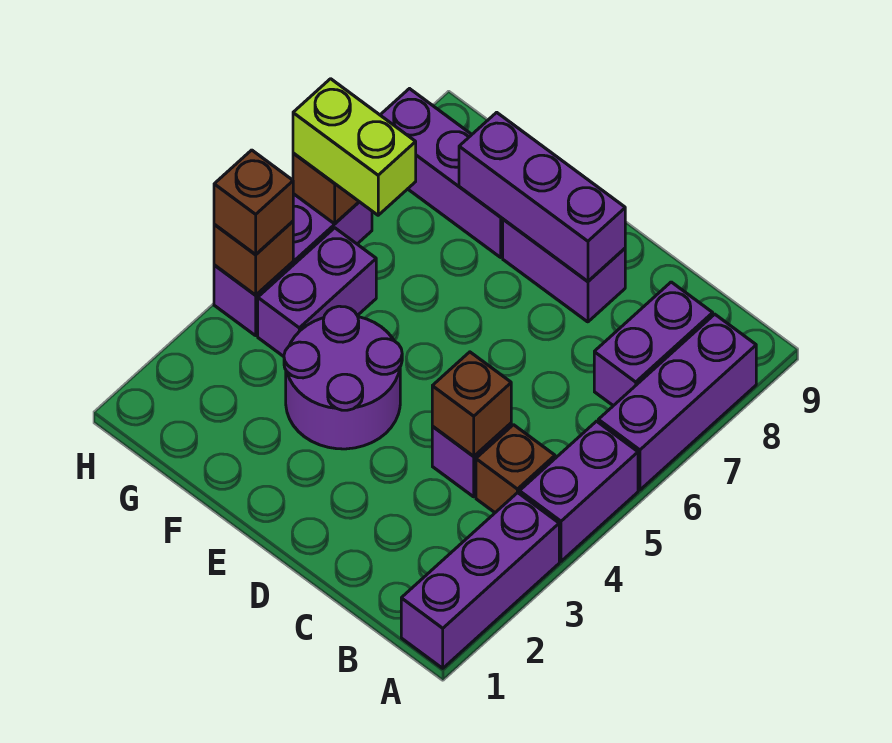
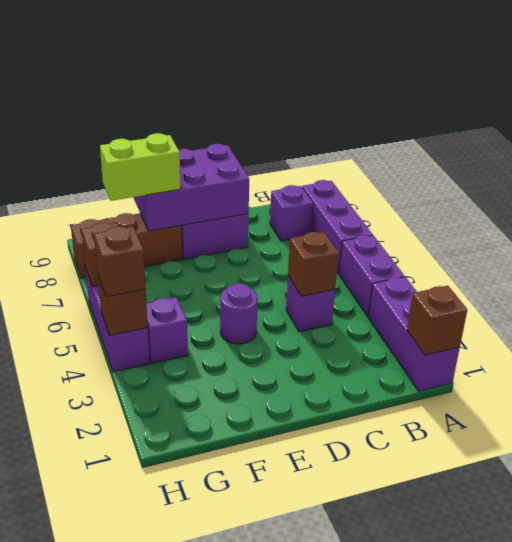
brown brick B4 level 1 -> brown brick A1 level 2
purple brick B7:B8 level 1 -> purple brick B8 level 1
purple brick D8:F8 level 2 -> purple brick D8:F9 level 2
purple round brick E3:F4 level 1 -> purple round brick E4 level 1
purple brick F8:H8 level 1 -> brown brick F8:H8 level 1
purple brick G4:G5 level 1 -> purple brick G4 level 1
lime brick G6:H6 level 3 -> lime brick F8:G8 level 3

